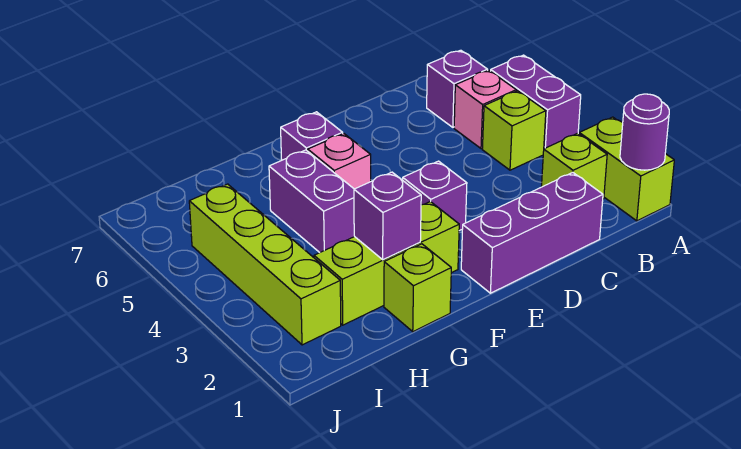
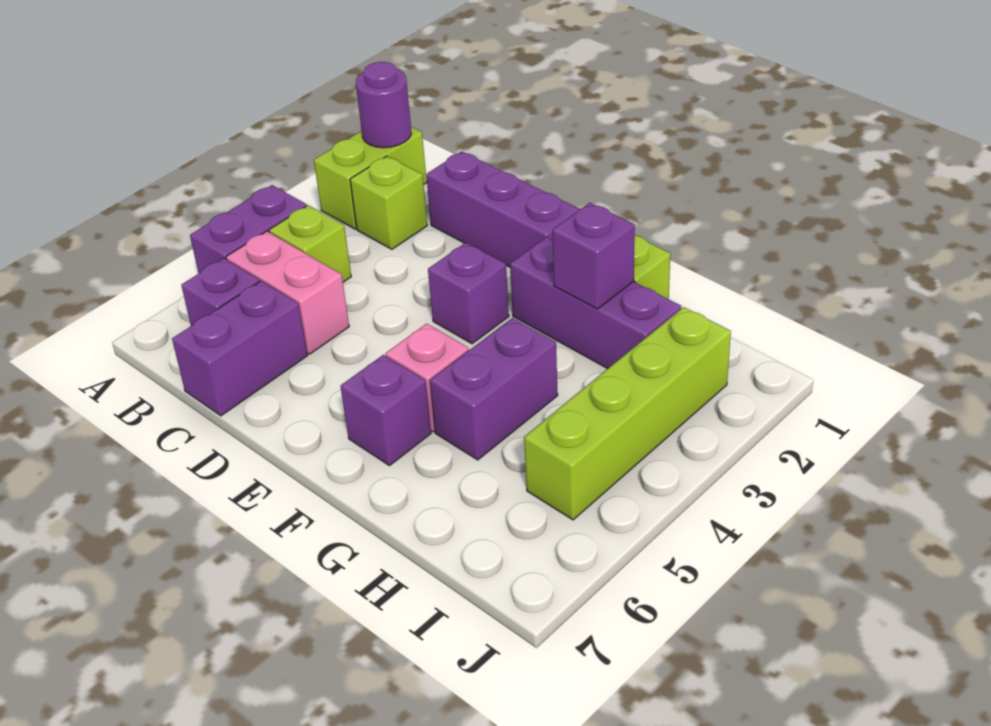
pink brick B5 level 1 -> pink brick B5:C5 level 1
none -> purple brick C6:C7 level 1
lime brick F2:H2 level 1 -> purple brick F2:H2 level 1

